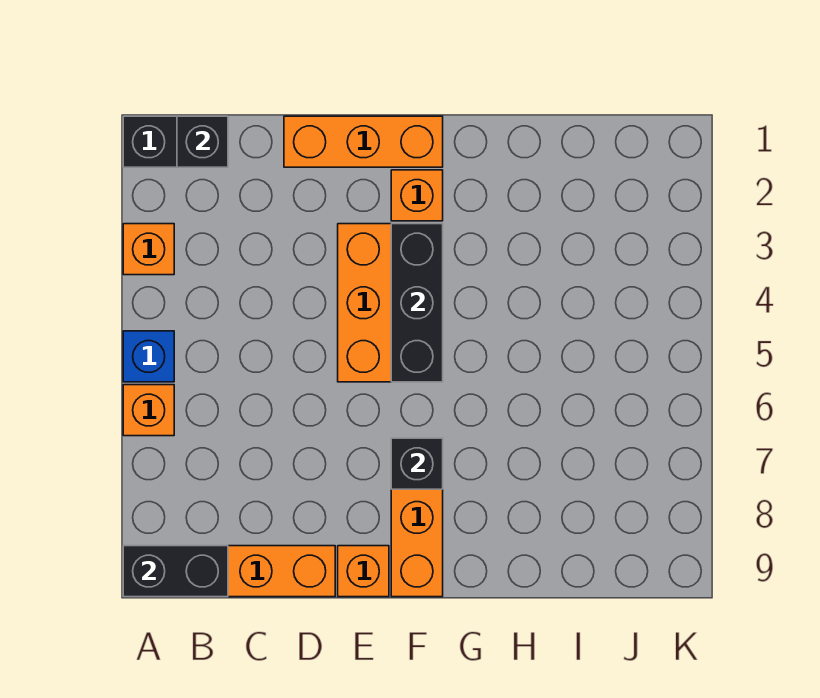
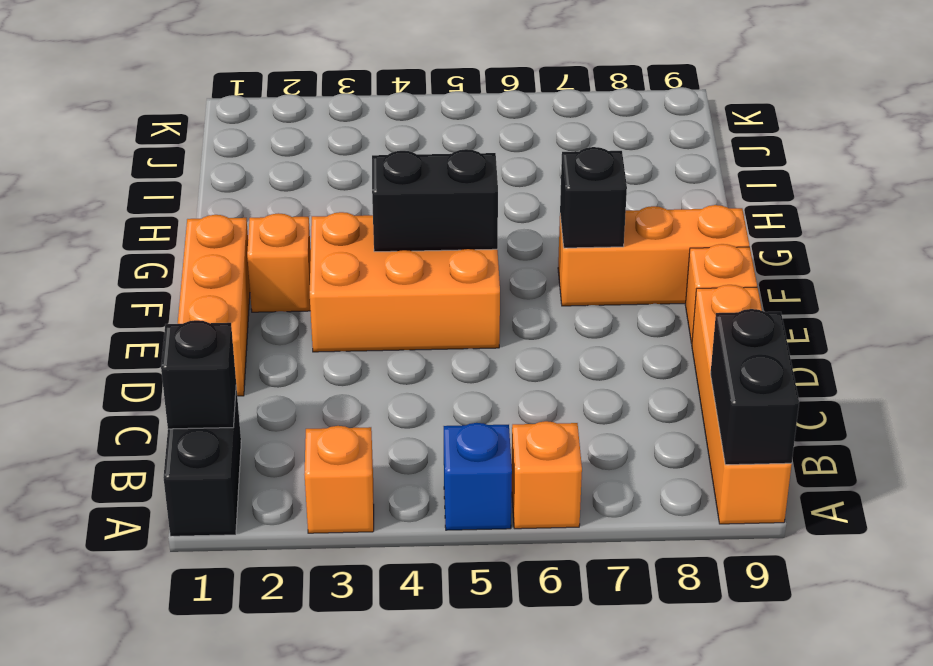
black brick F3:F5 level 2 -> black brick F4:F5 level 2

